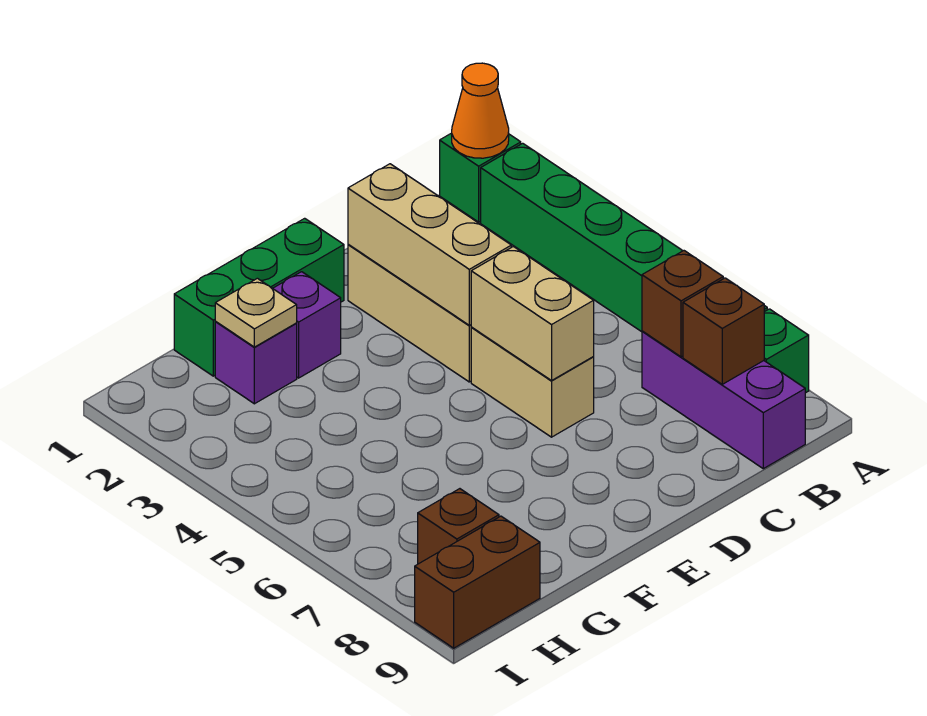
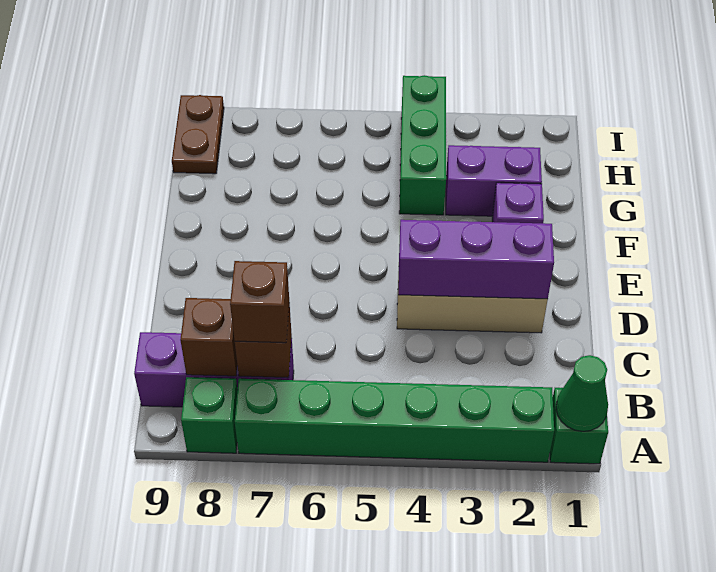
orange cone A1 level 2 -> green cone A1 level 2
tan brick D2:D4 level 2 -> purple brick D2:D4 level 2
tan brick D5:D6 level 1 -> none
tan brick D5:D6 level 2 -> none
green brick E1:G1 level 1 -> green brick G4:I4 level 1
purple brick G2 level 1 -> purple brick G2:G3 level 1
tan plate G2 level 2 -> none
brown brick H8 level 1 -> brown brick B7 level 3
brown brick H9:I9 level 1 -> brown plate H9:I9 level 1

